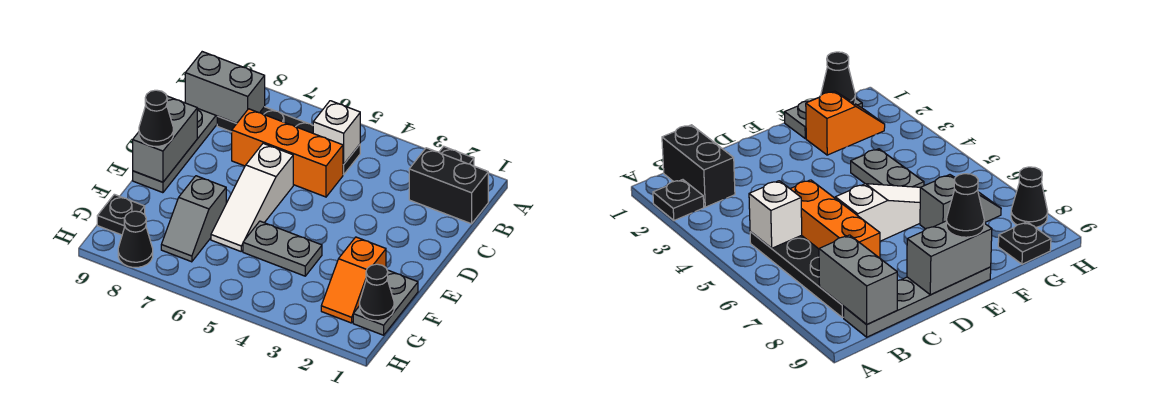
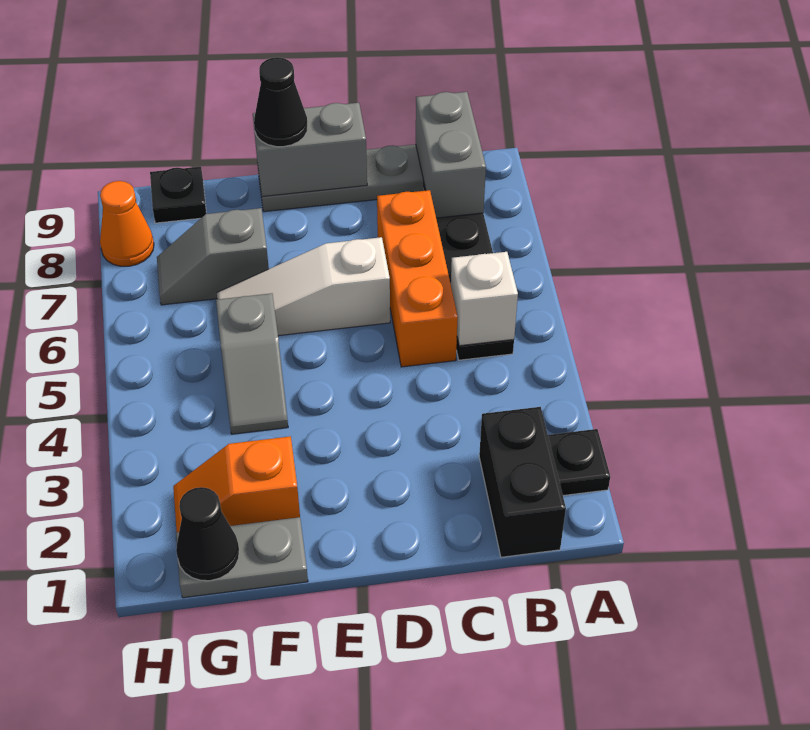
grey plate F4:F5 level 1 -> grey slope F4:F5 level 1 top 5
black cone H8 level 1 -> orange cone H8 level 1

